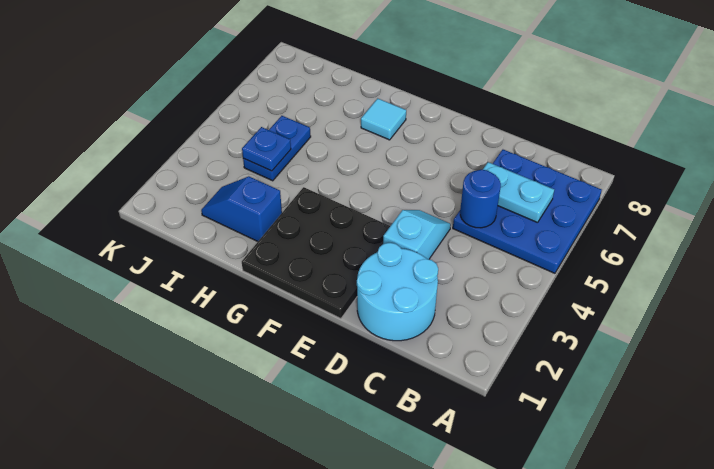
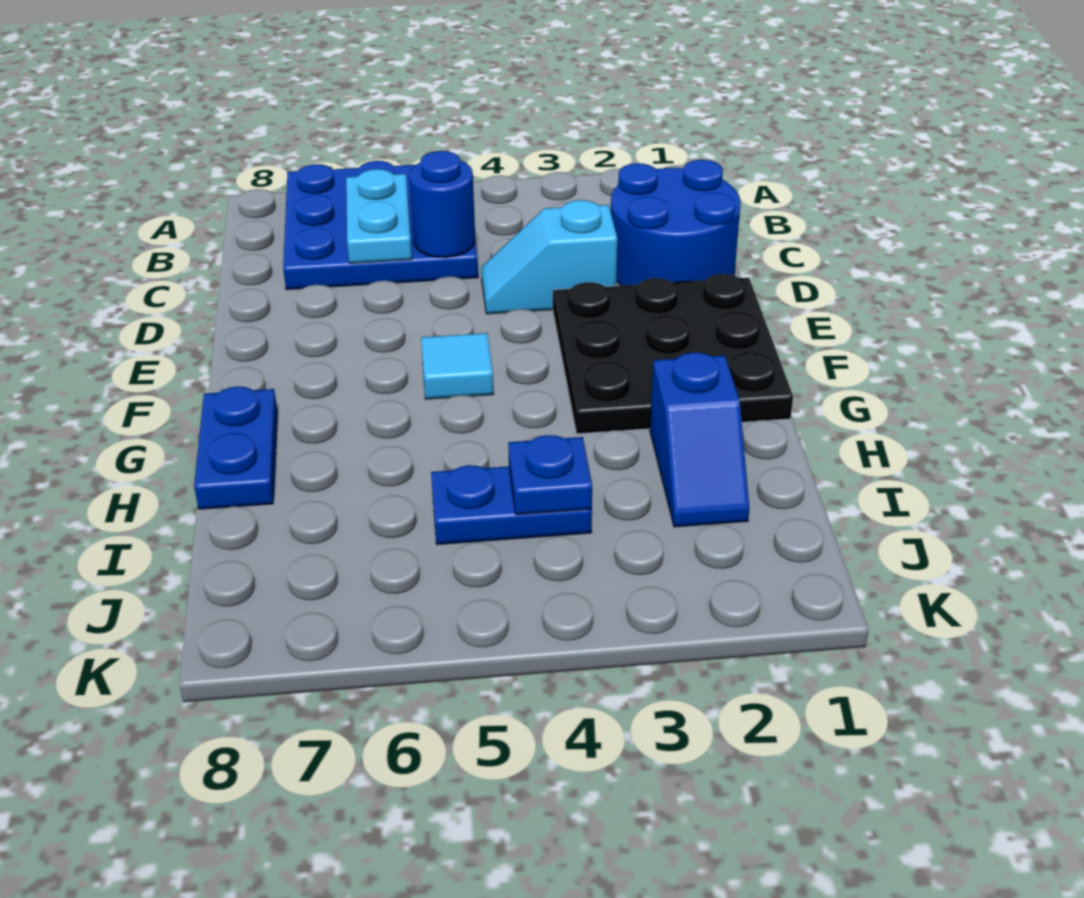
cyan round brick C1:D2 level 1 -> blue round brick C1:D2 level 1
cyan tile G7 level 1 -> cyan tile F5 level 1
none -> blue plate G8:H8 level 1

